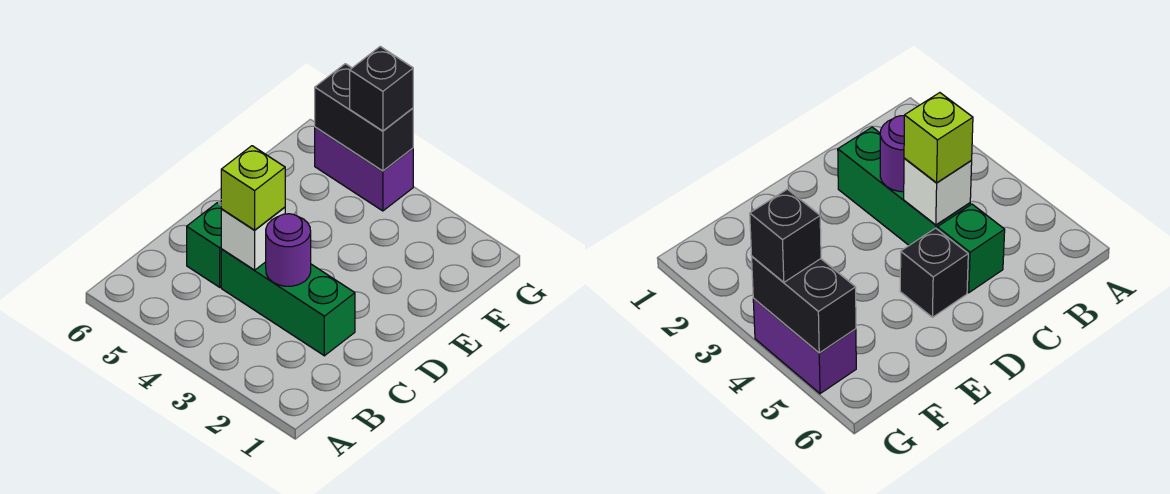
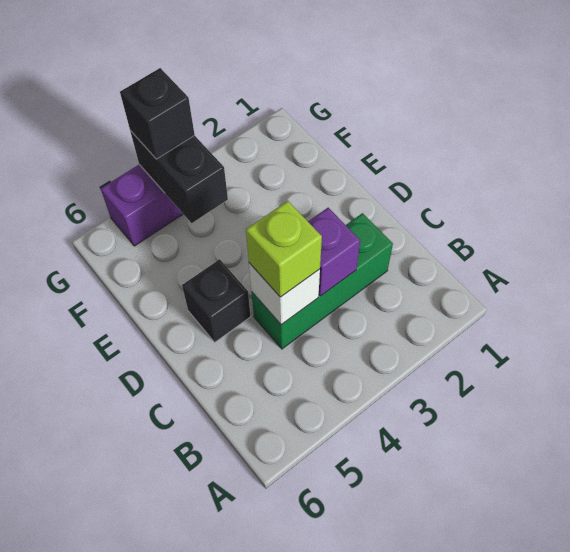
purple round brick C3 level 2 -> purple brick C3 level 2
green brick C5 level 1 -> none
black brick G4:G5 level 2 -> black brick F4:G4 level 2

